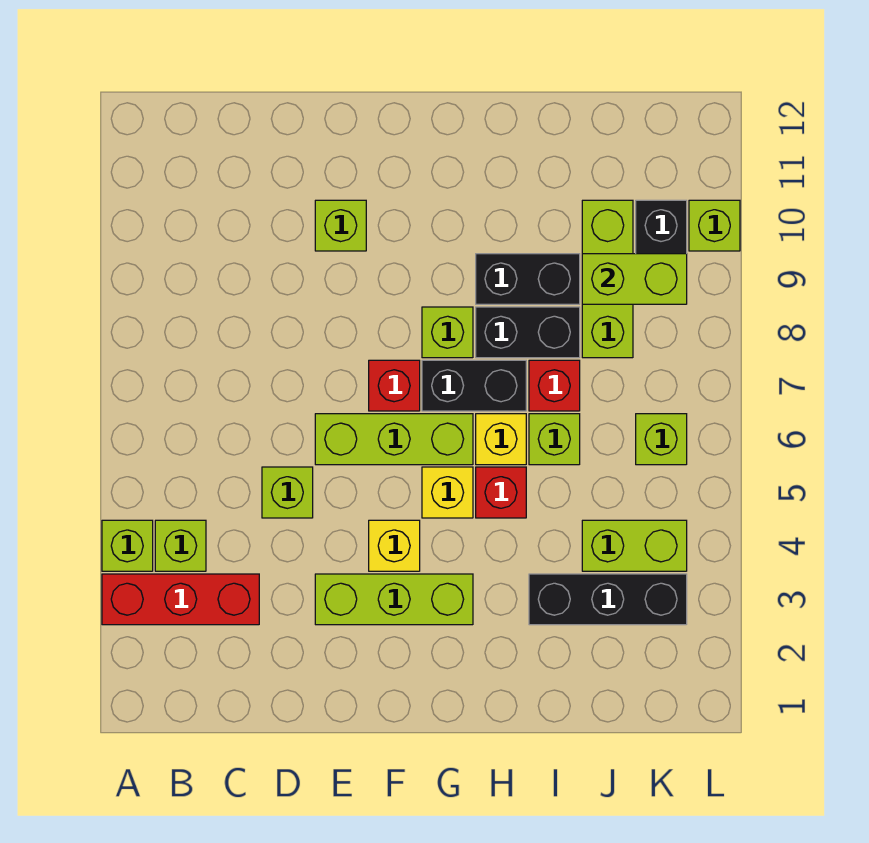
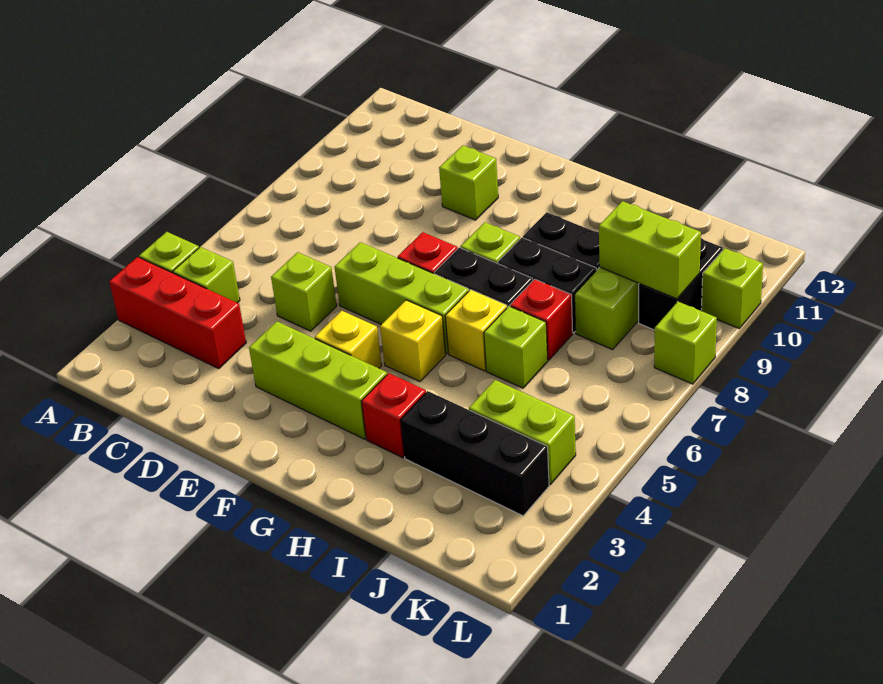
red brick H5 level 1 -> red brick H3 level 1
lime brick K6 level 1 -> lime brick L8 level 1

